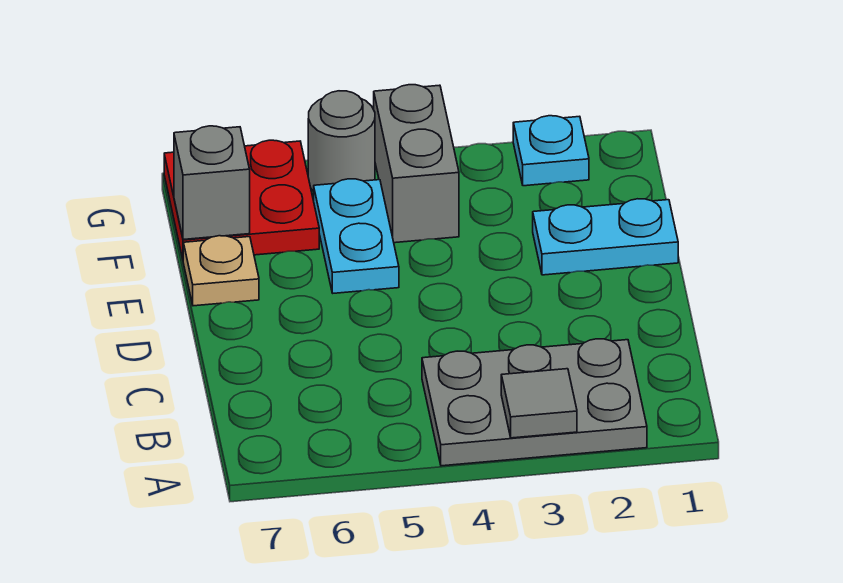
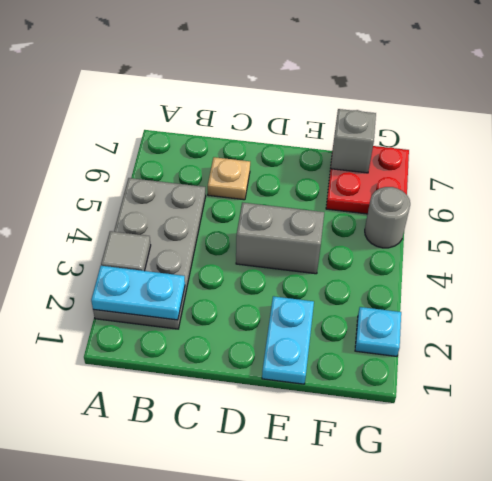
grey plate A2:B4 level 1 -> grey plate A2:B5 level 1
cyan plate E5:F5 level 1 -> cyan plate A2:B2 level 2
tan plate E7 level 1 -> tan plate C6 level 1
grey brick F4:G4 level 1 -> grey brick D4:E4 level 1

